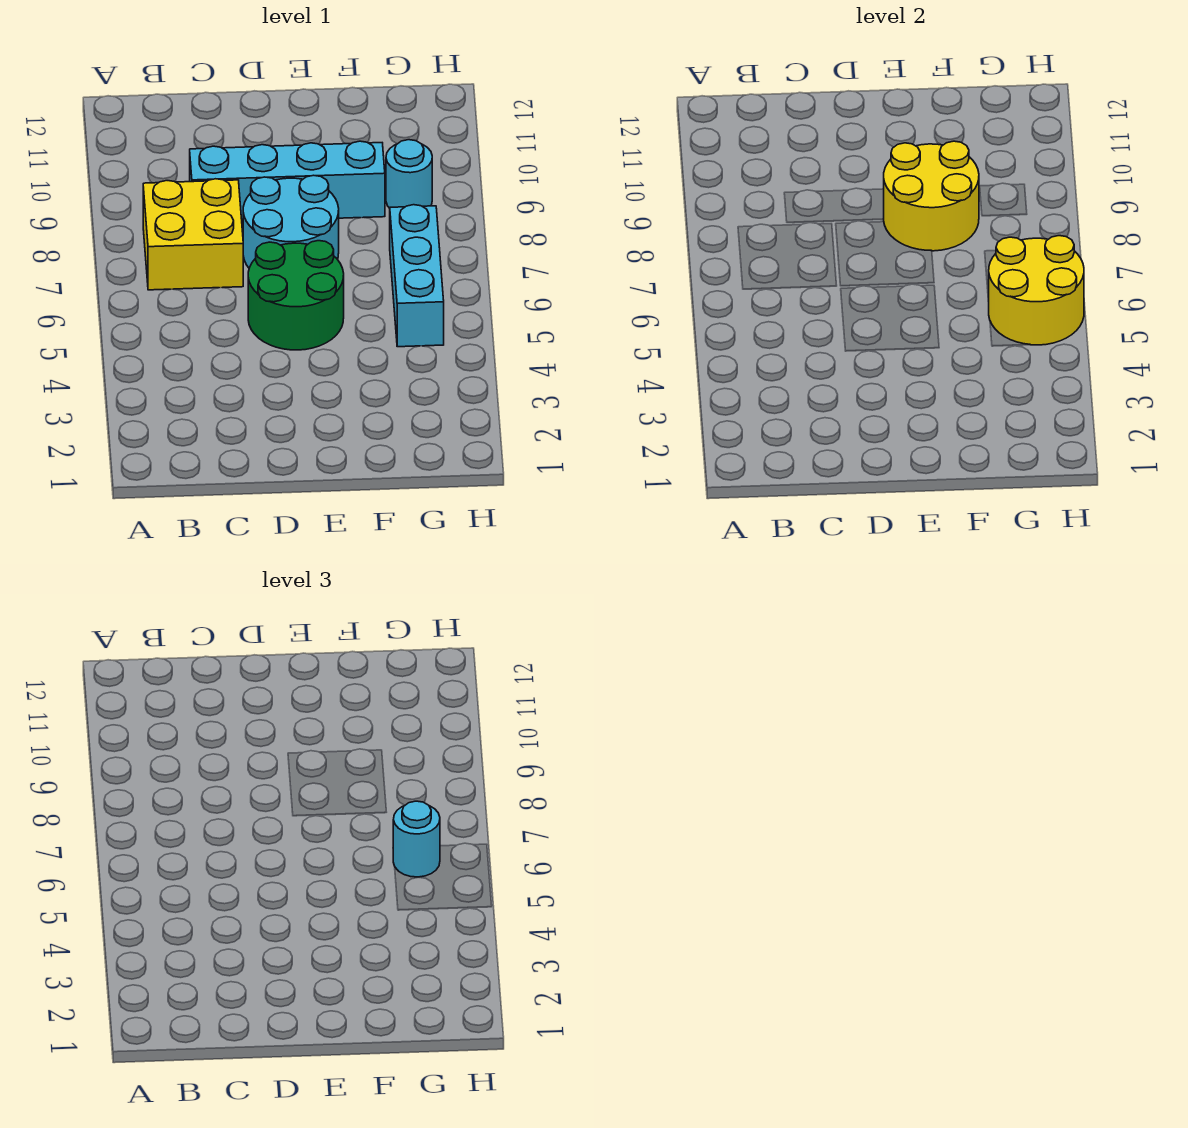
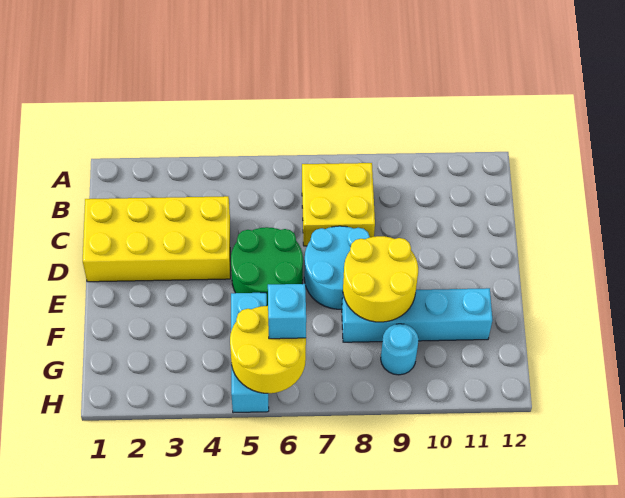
none -> yellow brick C1:D4 level 1
cyan brick C9:F9 level 1 -> cyan brick F8:F11 level 1
cyan brick G5:G7 level 1 -> cyan brick F5:H5 level 1
cyan round brick G6 level 3 -> cyan brick G6 level 3

